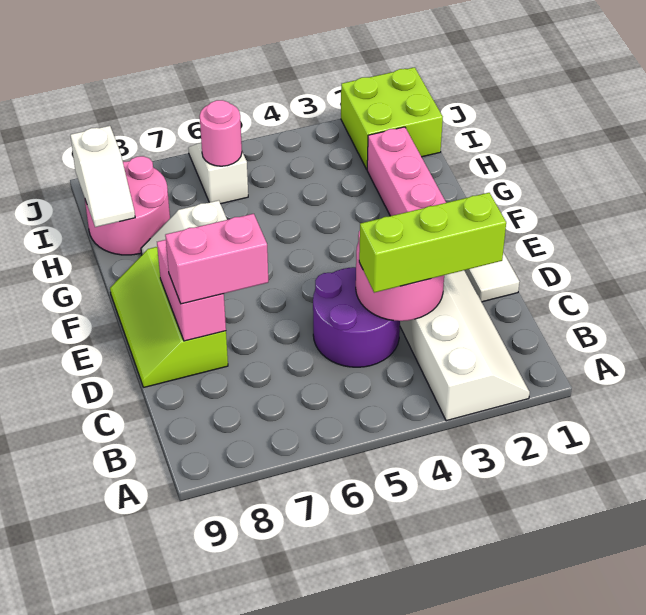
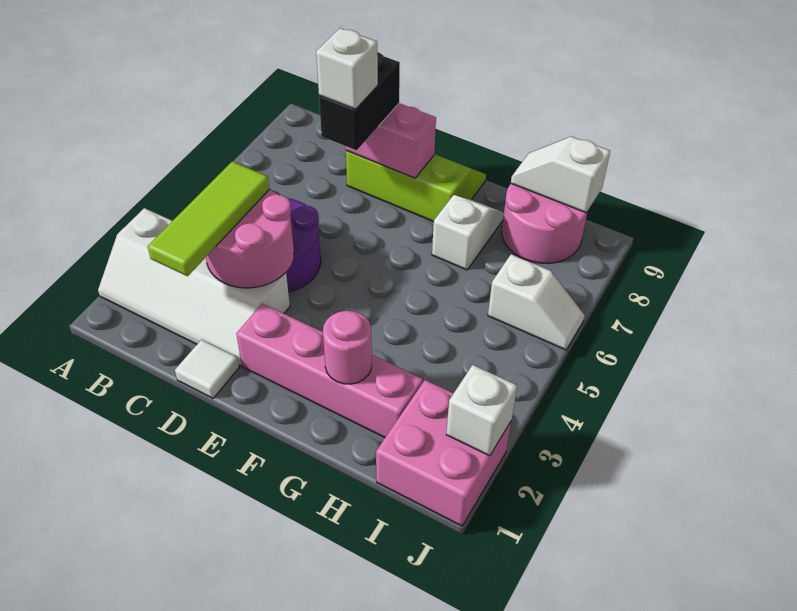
lime brick C2:C4 level 3 -> lime tile C2:C4 level 3
pink brick D7:D8 level 3 -> black brick D7:D8 level 3
none -> white brick D7 level 4
lime brick I1:J2 level 1 -> pink brick I1:J2 level 1
pink round brick I6 level 2 -> pink round brick G2 level 2
none -> white brick J2 level 2

